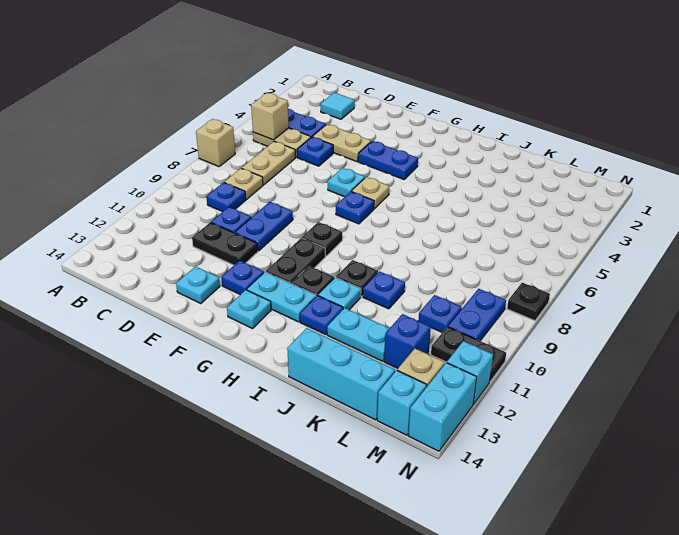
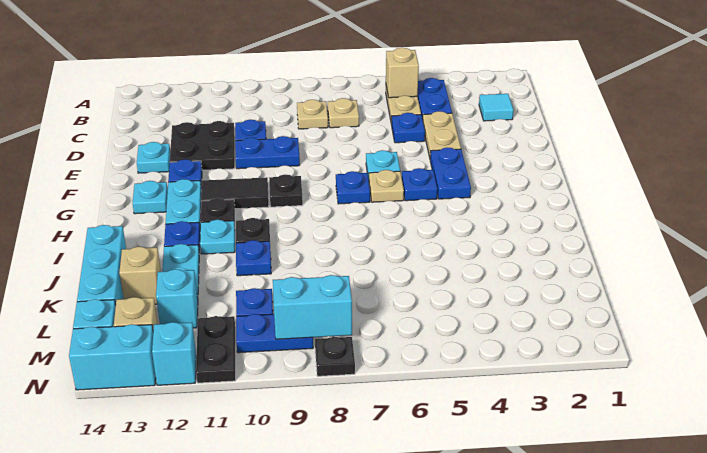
tan brick A7 level 1 -> tan brick K13 level 1
tan plate C6:C7 level 1 -> tan plate C7 level 1
blue plate C9 level 1 -> blue plate G5 level 1
black plate D11:E11 level 1 -> black plate D11:E12 level 1
black plate G10:G11 level 1 -> black tile G10:G11 level 1
blue brick L12 level 1 -> cyan brick L12 level 1
none -> cyan brick M8:M9 level 2

